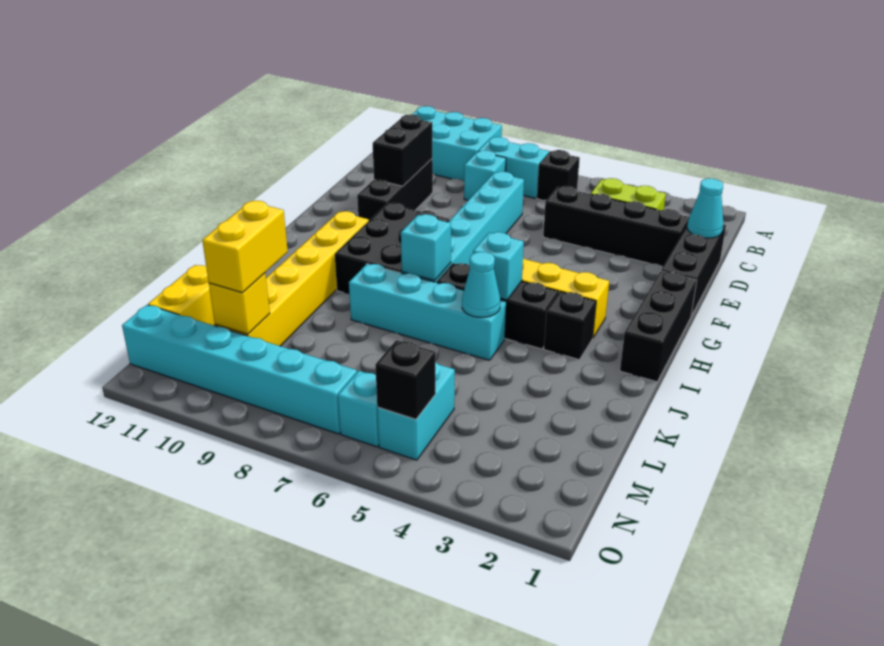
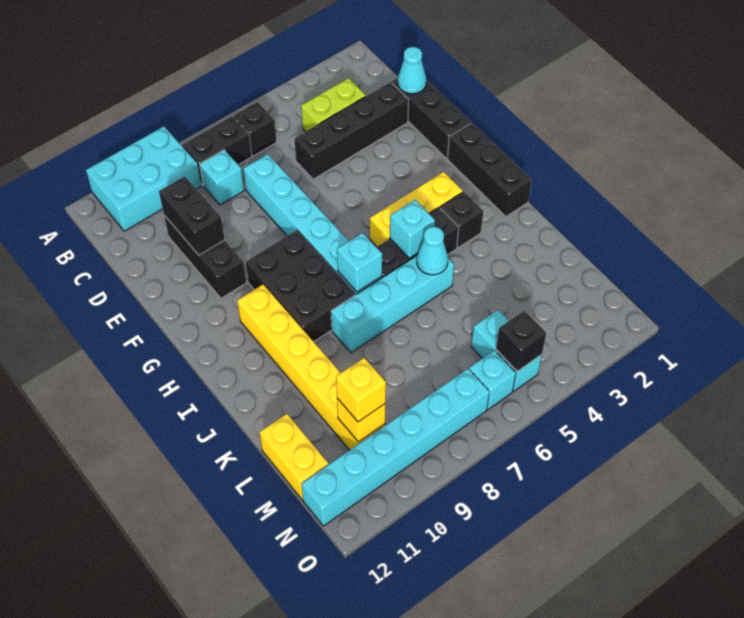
cyan brick B7:B8 level 1 -> black brick B7:B8 level 1
yellow brick L10:M10 level 3 -> yellow brick M10 level 3

